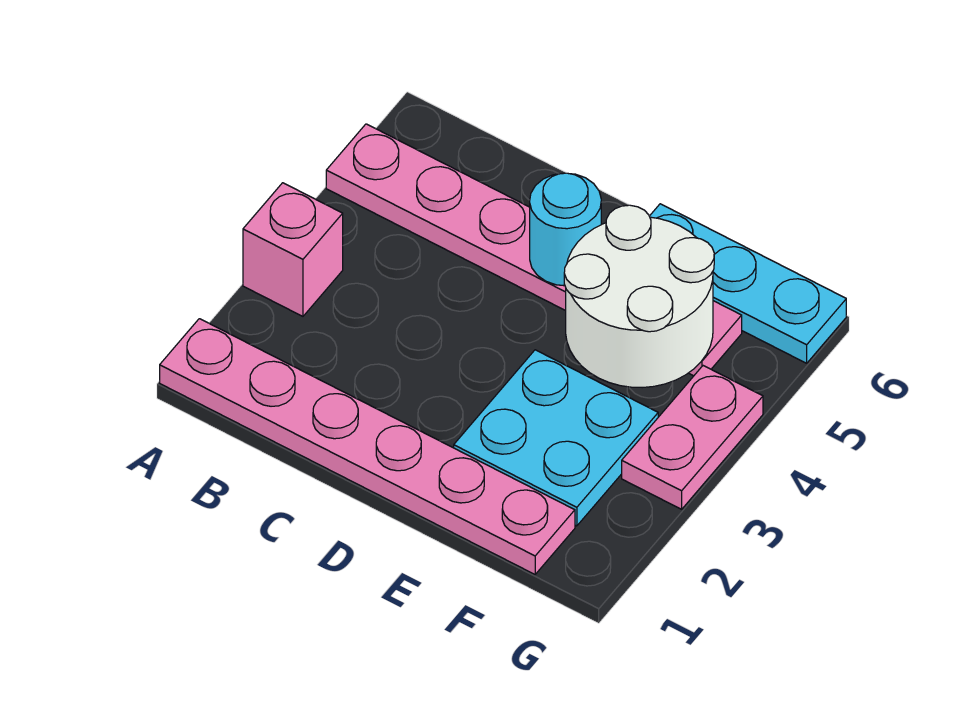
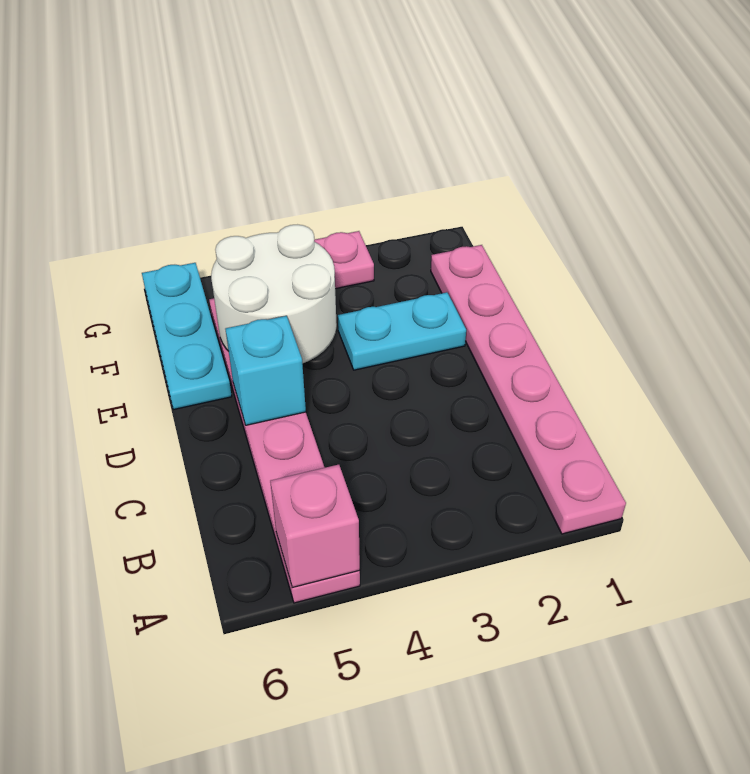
pink brick A3 level 1 -> pink brick A5 level 2
cyan round brick D5 level 2 -> cyan brick D5 level 2
cyan plate E2:F3 level 1 -> cyan plate E2:E3 level 1

